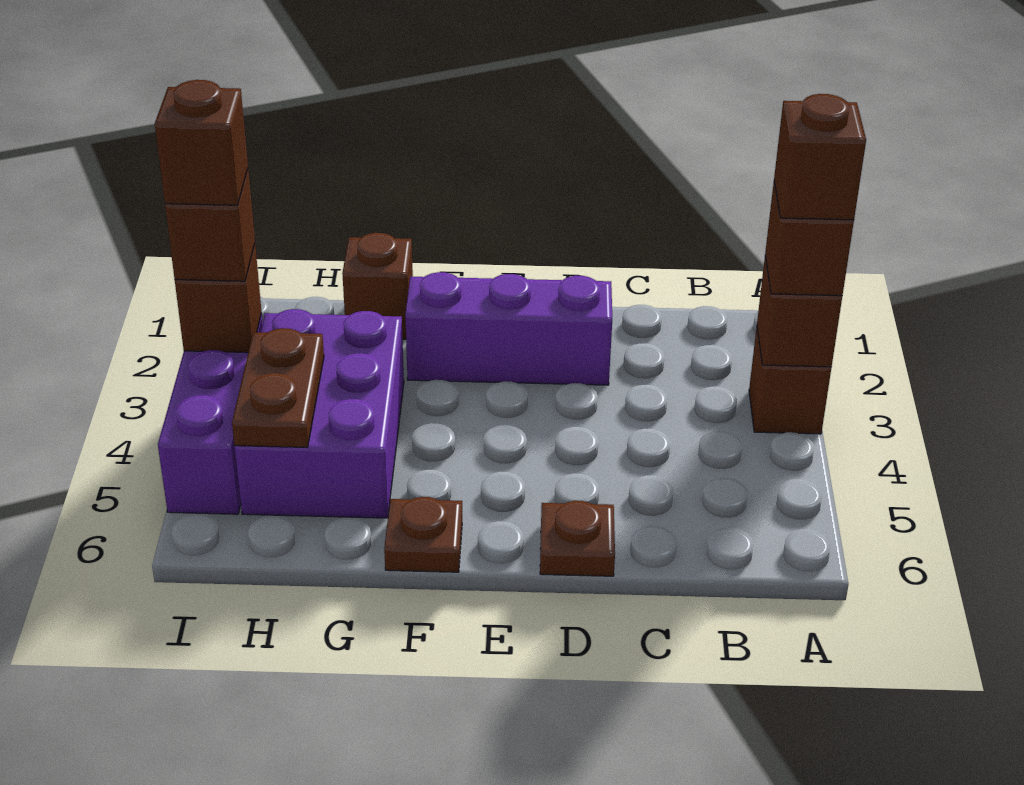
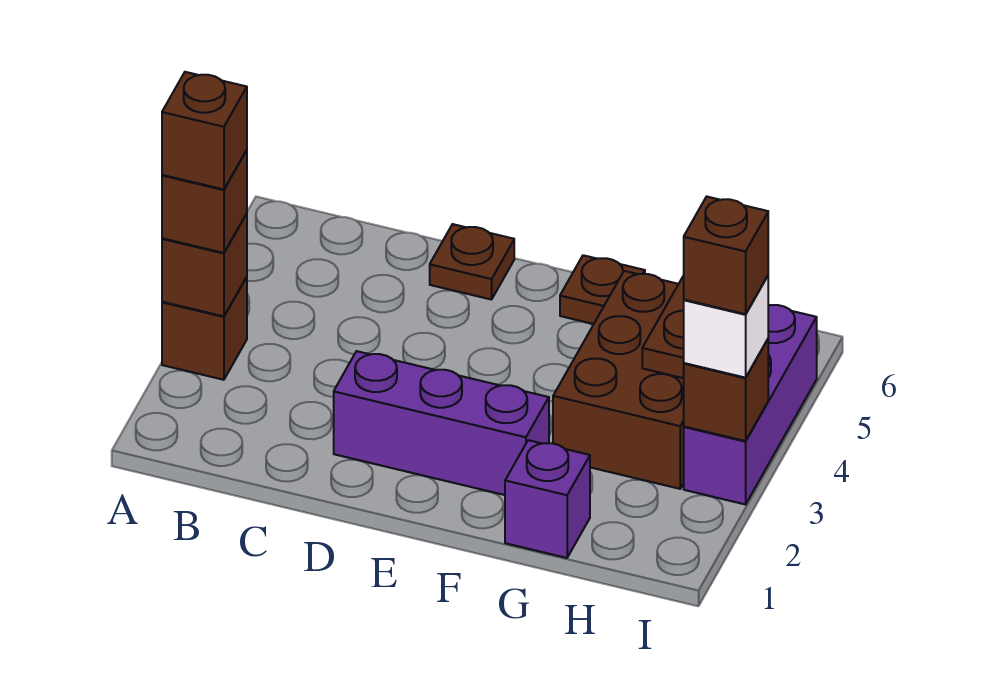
brown brick G1 level 1 -> purple brick G1 level 1
purple brick G3:H5 level 1 -> brown brick G3:H5 level 1
brown brick I3 level 3 -> white brick I3 level 3

